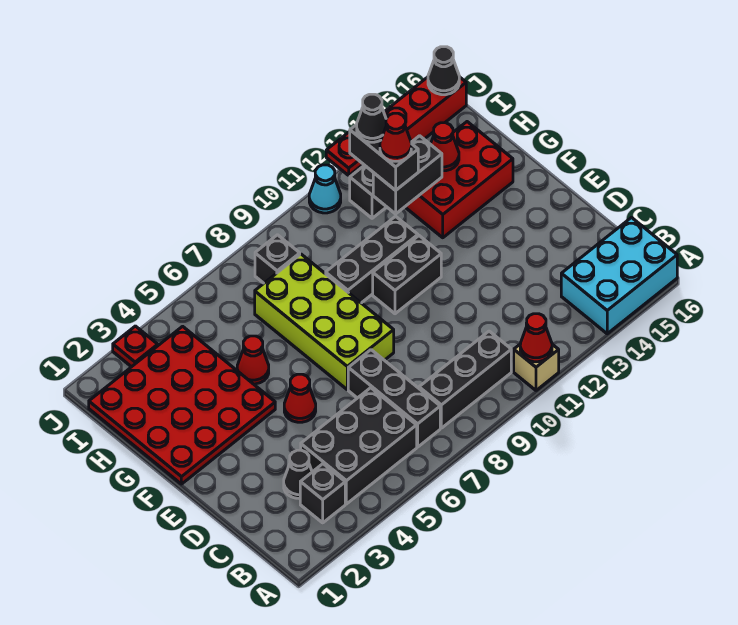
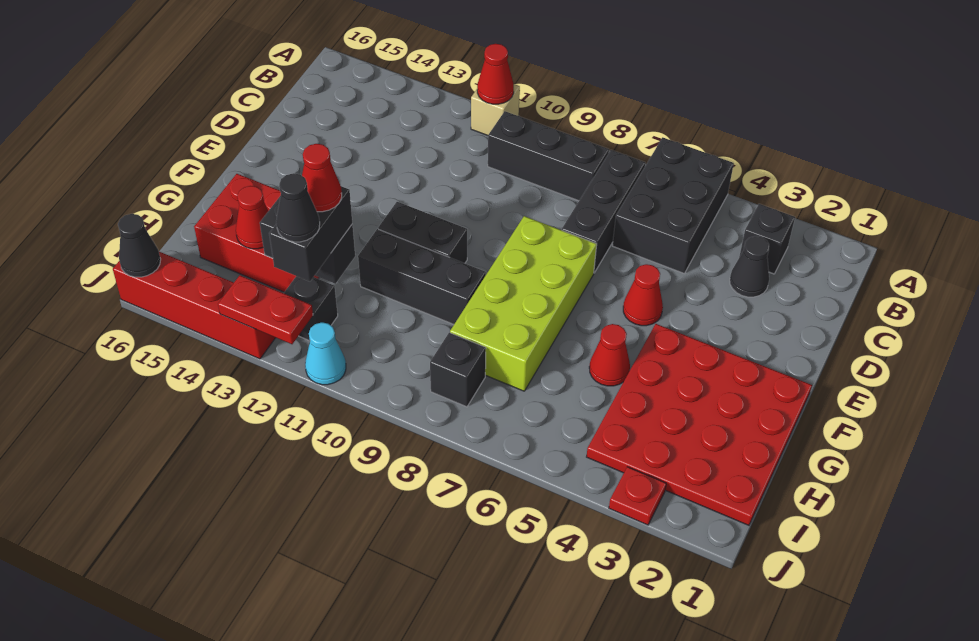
cyan brick A14:B16 level 1 -> none
black brick B4:C6 level 1 -> black brick A5:C6 level 1

